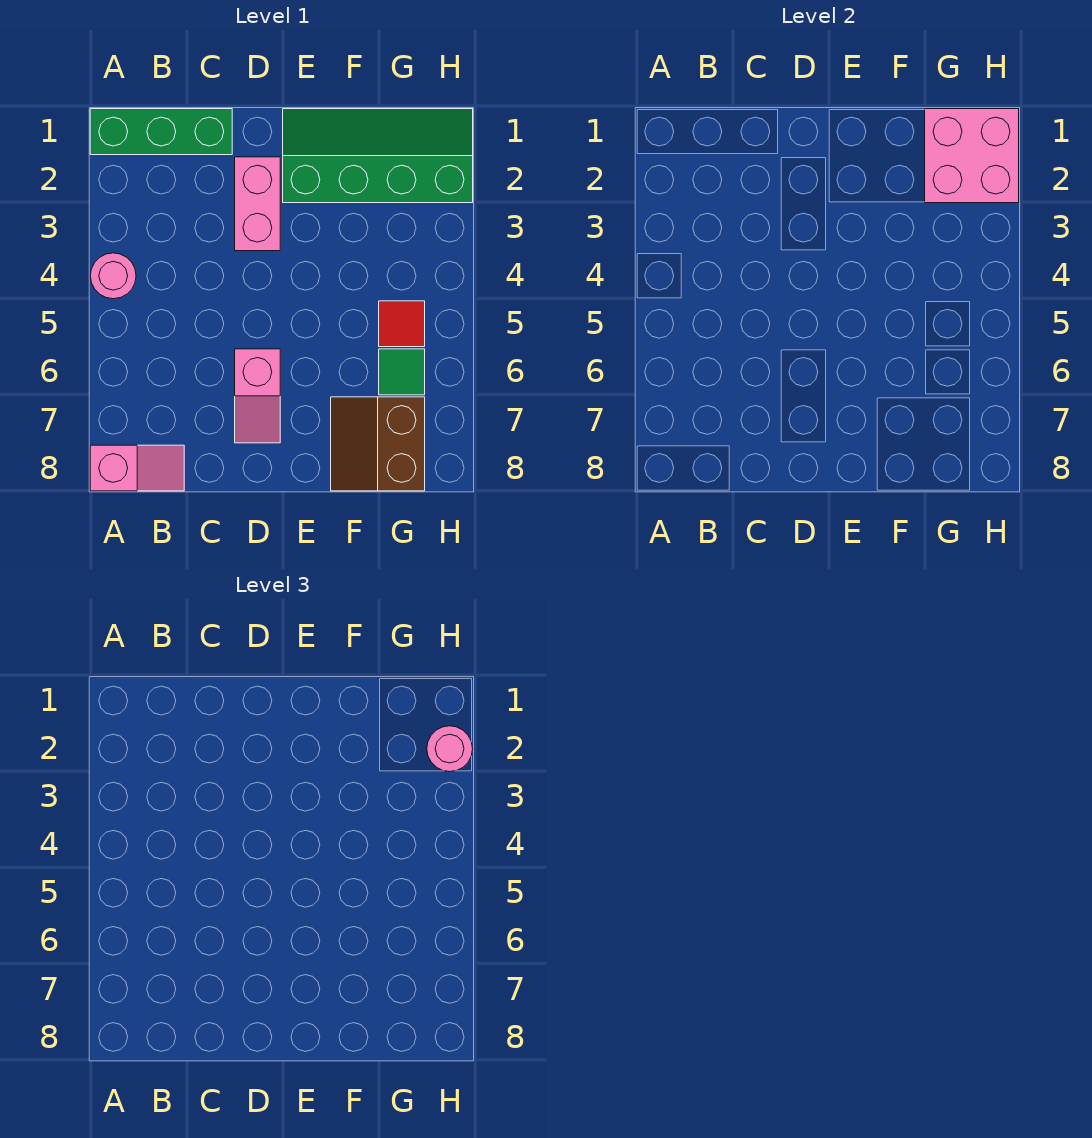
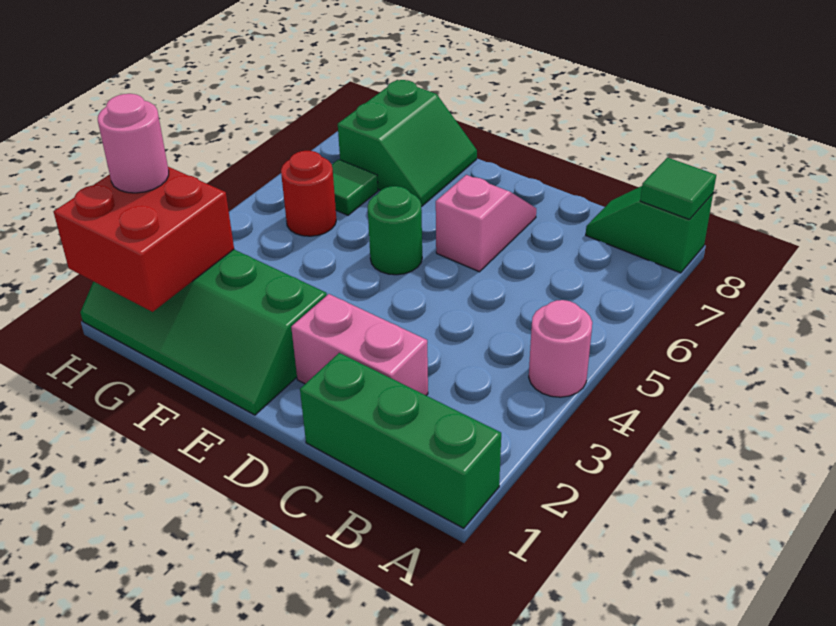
pink slope A8:B8 level 1 top A -> green slope A8:B8 level 1 top A
none -> green tile A8 level 2
pink brick D2:D3 level 1 -> pink brick C2:D2 level 1
none -> green round brick E5 level 1
brown slope F7:G8 level 1 top G -> green slope F7:G8 level 1 top G
pink brick G1:H2 level 2 -> red brick G1:H2 level 2
red tile G5 level 1 -> red round brick G5 level 1

